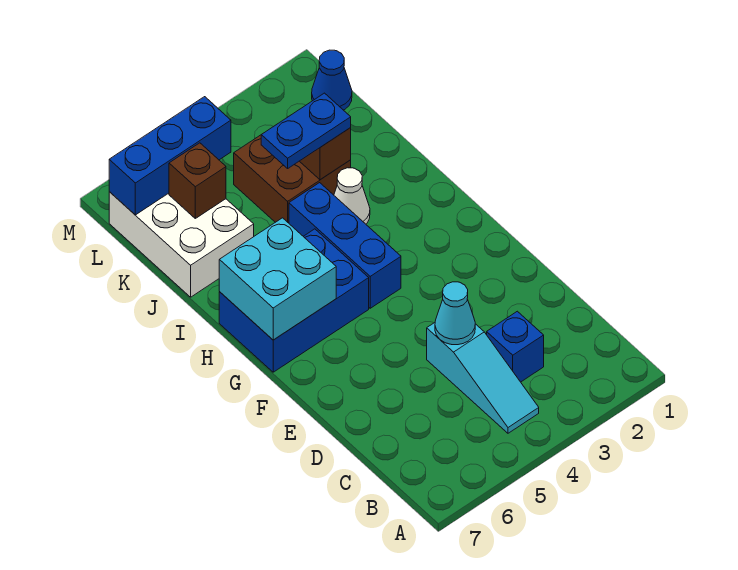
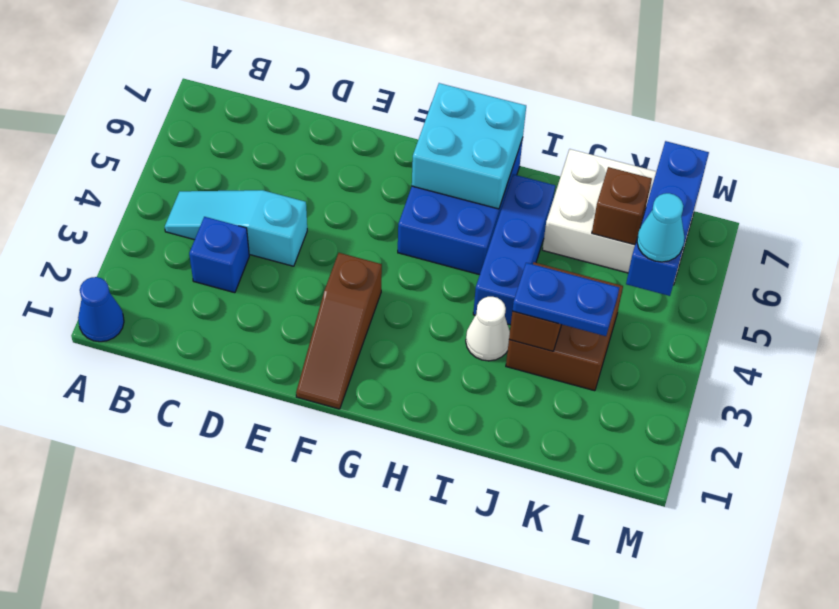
cyan cone D4 level 2 -> cyan cone L5 level 3
none -> brown slope F1:F3 level 1 top 3
blue brick G4:I4 level 1 -> blue brick I4:I6 level 1
blue plate J3:J4 level 3 -> blue plate J3:K3 level 3
blue cone L1 level 1 -> blue cone A1 level 1

